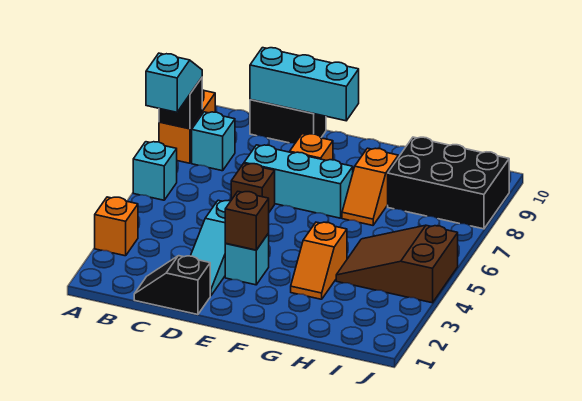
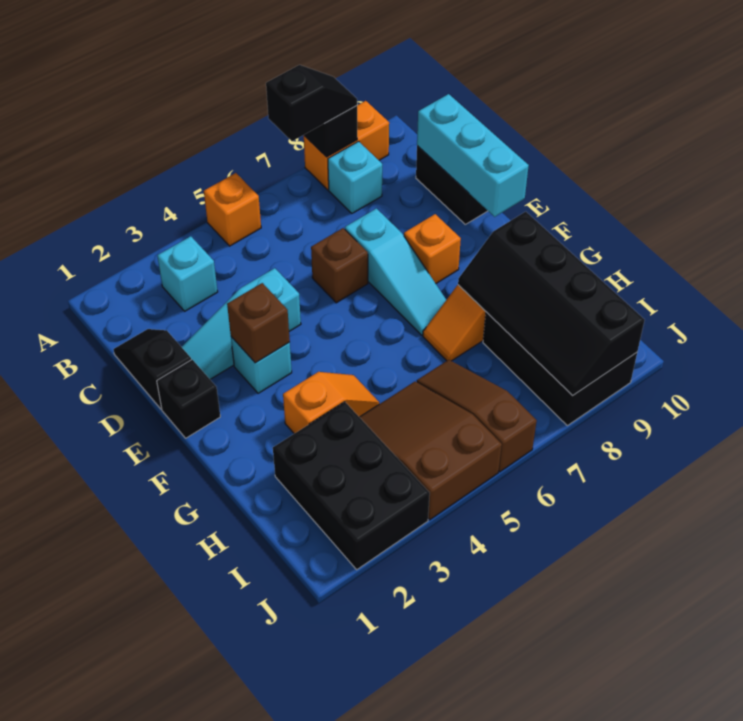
orange brick A3 level 1 -> orange brick A5 level 1
cyan brick A6 level 1 -> cyan brick B3 level 1
cyan slope A7:A8 level 3 top 7 -> black slope A7:A8 level 3 top 7
cyan brick D7:F7 level 1 -> cyan slope D7:F7 level 1 top D
none -> black brick E1 level 1
orange slope G3:G4 level 1 top 4 -> orange slope G3:G4 level 1 top 3
none -> black slope G8:J9 level 2 top 9
none -> black brick H2:J3 level 1
none -> brown slope H6:J6 level 1 top J

